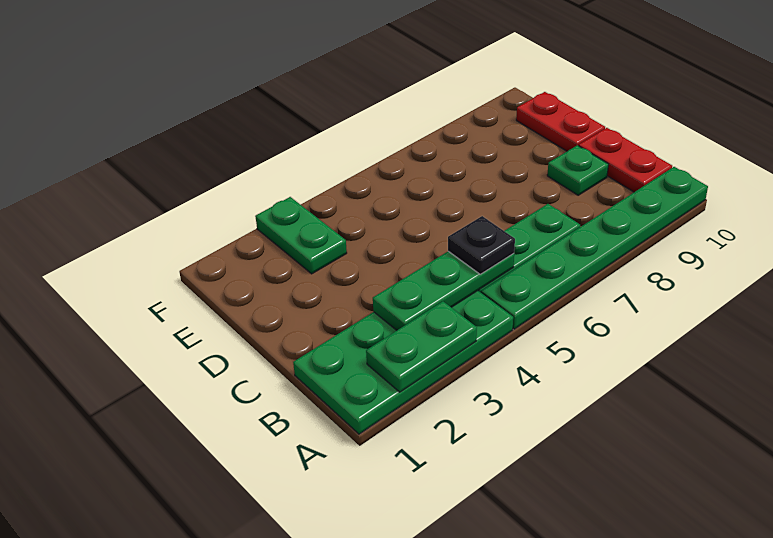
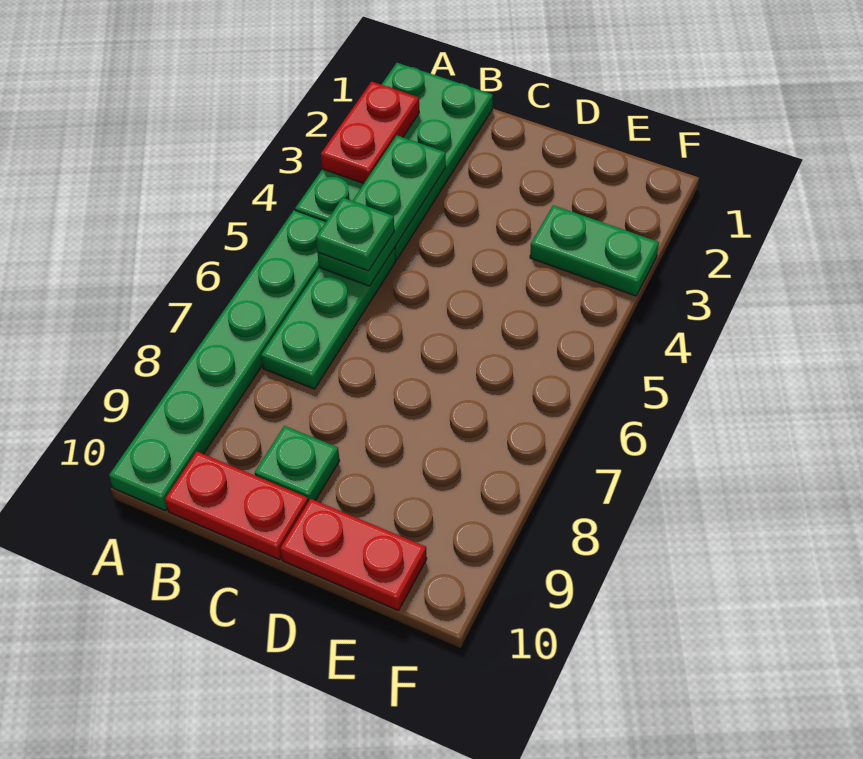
green plate A2:A3 level 2 -> red plate A2:A3 level 2
black plate B5 level 3 -> green plate B5 level 3

